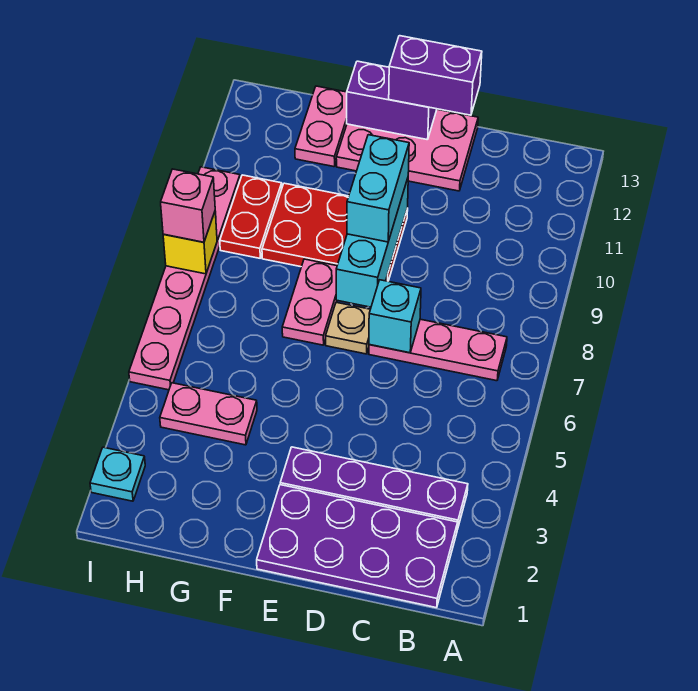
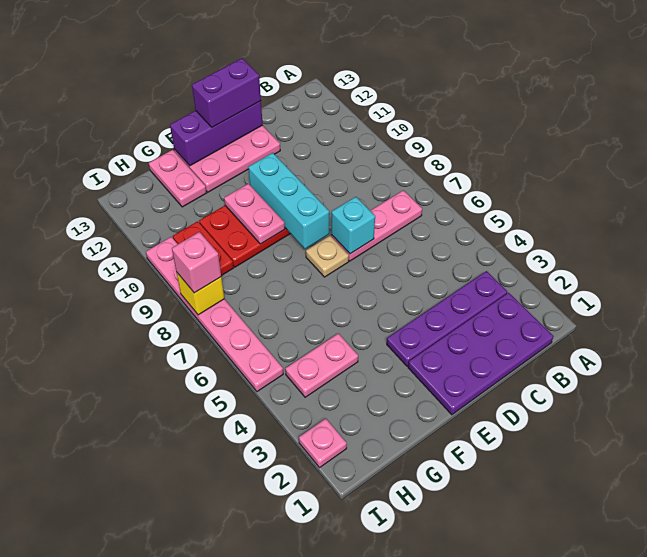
cyan brick E9:E10 level 3 -> none
purple brick E13:F13 level 2 -> purple brick D13:F13 level 2
pink plate F7:F8 level 1 -> pink plate F9:F10 level 2
cyan plate I2 level 1 -> pink plate I2 level 1

